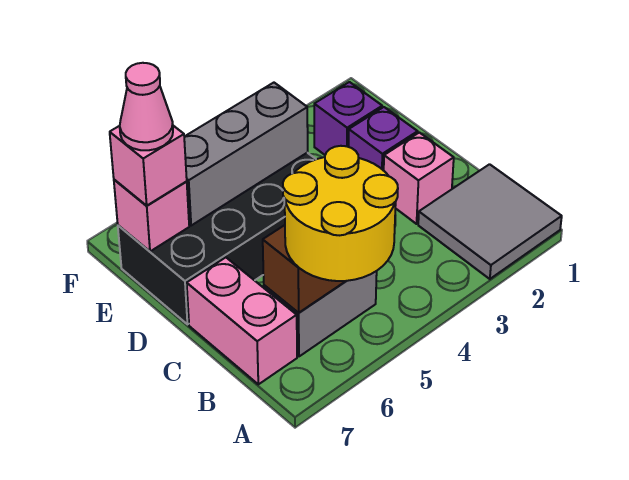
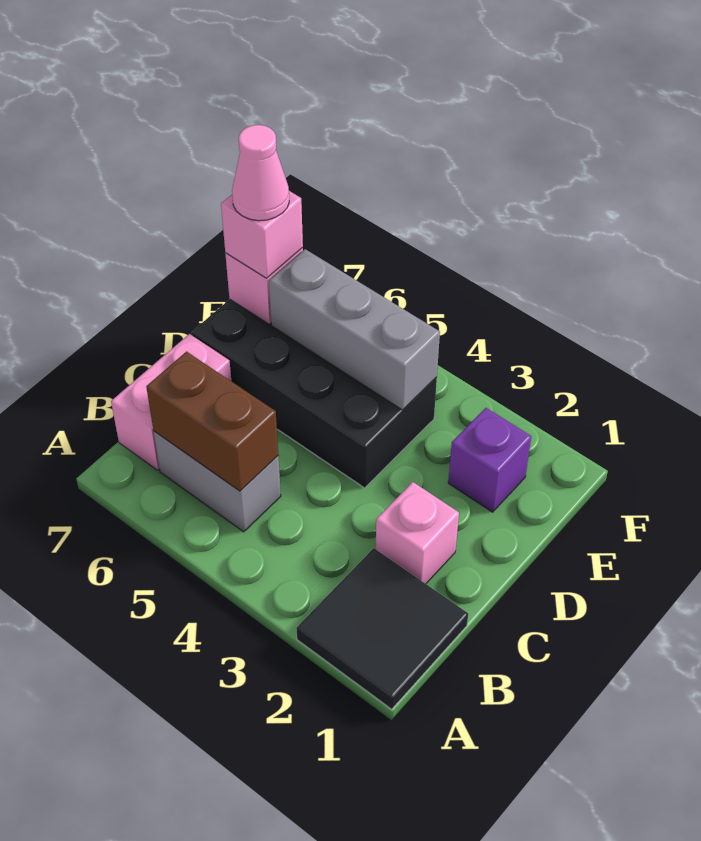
grey tile A1:B2 level 1 -> black tile A1:B2 level 1
yellow round brick A5:B6 level 3 -> none
purple brick D2 level 1 -> none

